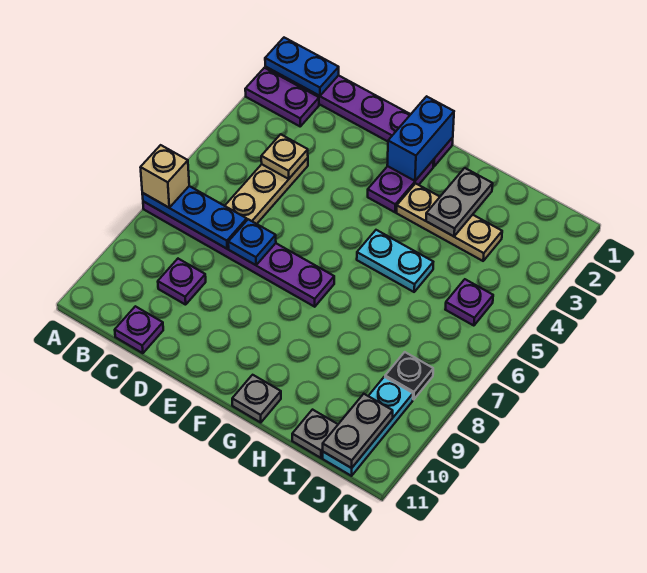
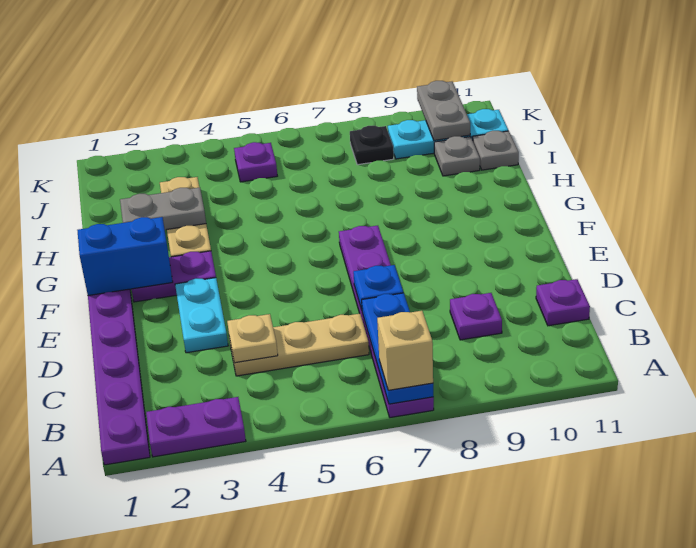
blue plate A1:B1 level 2 -> none
purple plate A2:B2 level 1 -> purple plate A2:A3 level 1
cyan plate G5:H5 level 1 -> cyan plate D3:E3 level 1
grey plate G11 level 1 -> grey plate I10 level 1
grey plate J10:J11 level 2 -> grey plate J10:K10 level 2

